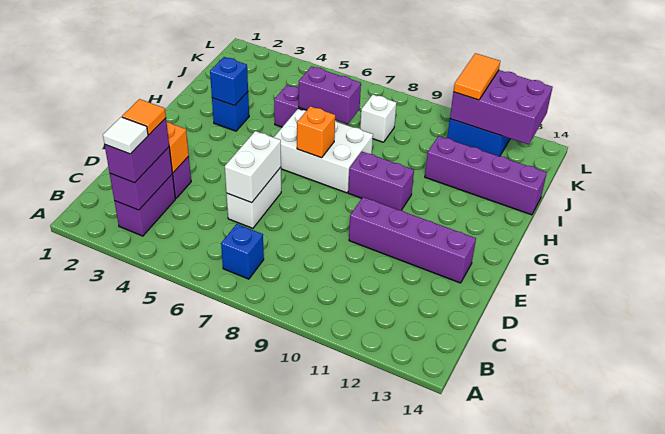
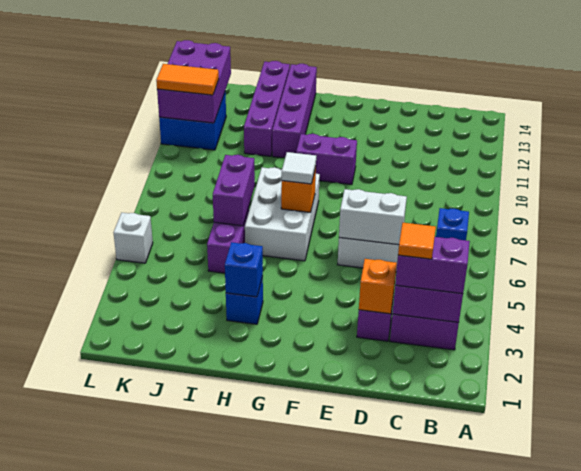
white tile B3 level 4 -> white tile G7 level 3
purple brick E10:E13 level 1 -> purple brick H11:H14 level 1
purple brick G9:G10 level 1 -> purple brick F10:G10 level 1
white brick J8 level 1 -> white brick L5 level 1

